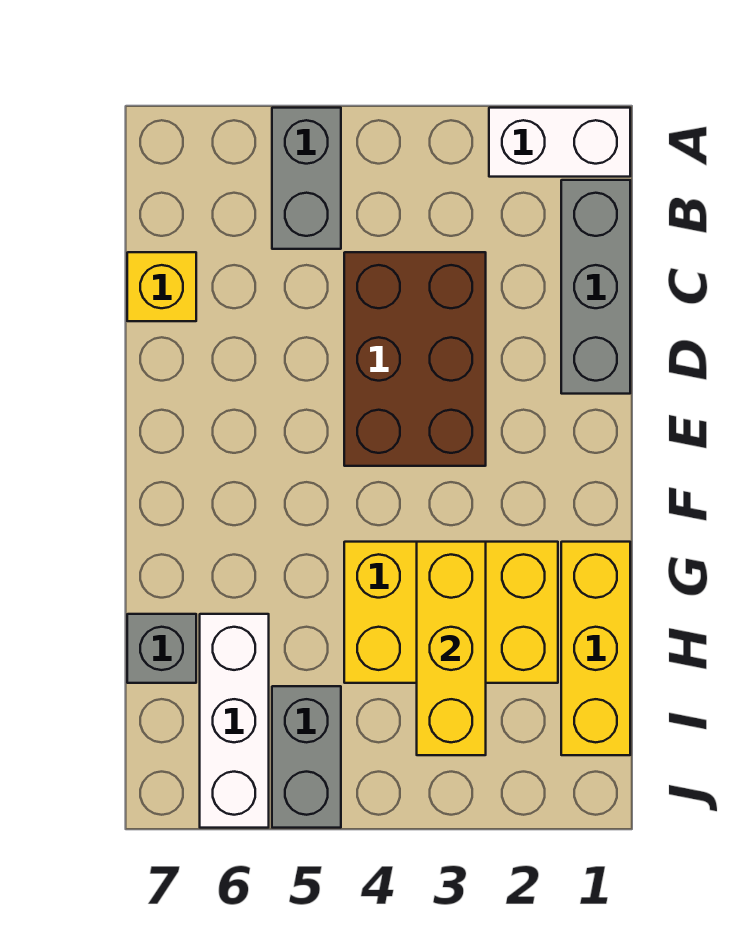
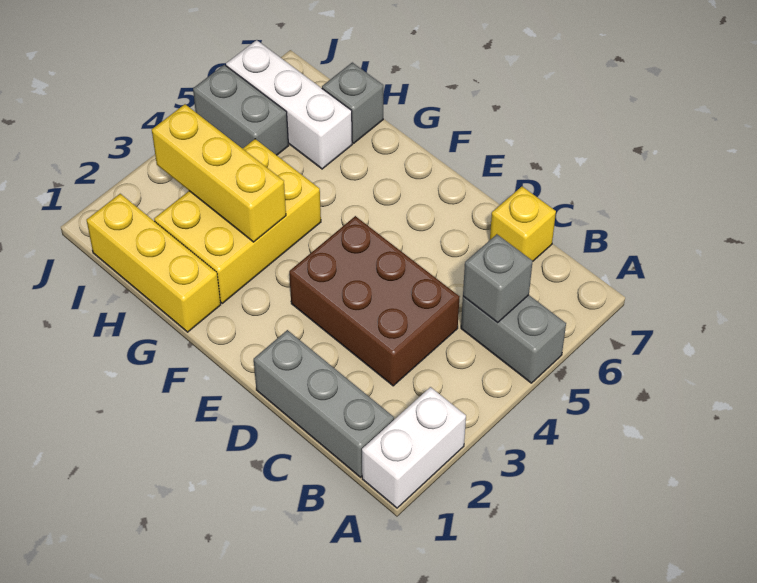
none -> grey brick B5 level 2

